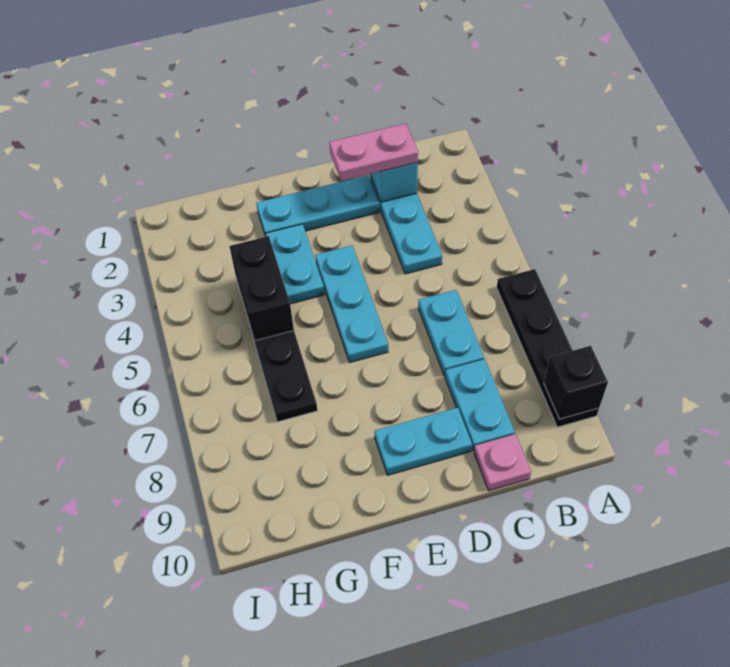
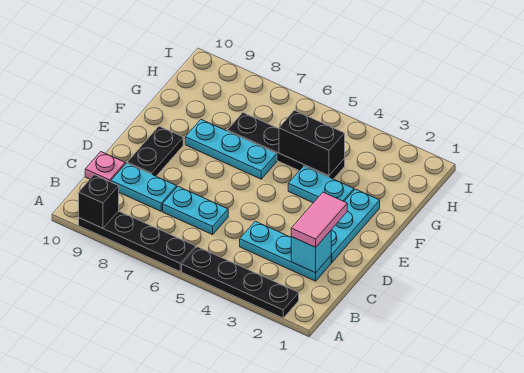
none -> black plate A2:A5 level 1
pink plate C2:D2 level 3 -> pink tile C2:D2 level 3
cyan plate D9:E9 level 1 -> black plate D9:E9 level 1
cyan plate E4:E6 level 1 -> cyan plate F6:F8 level 1

